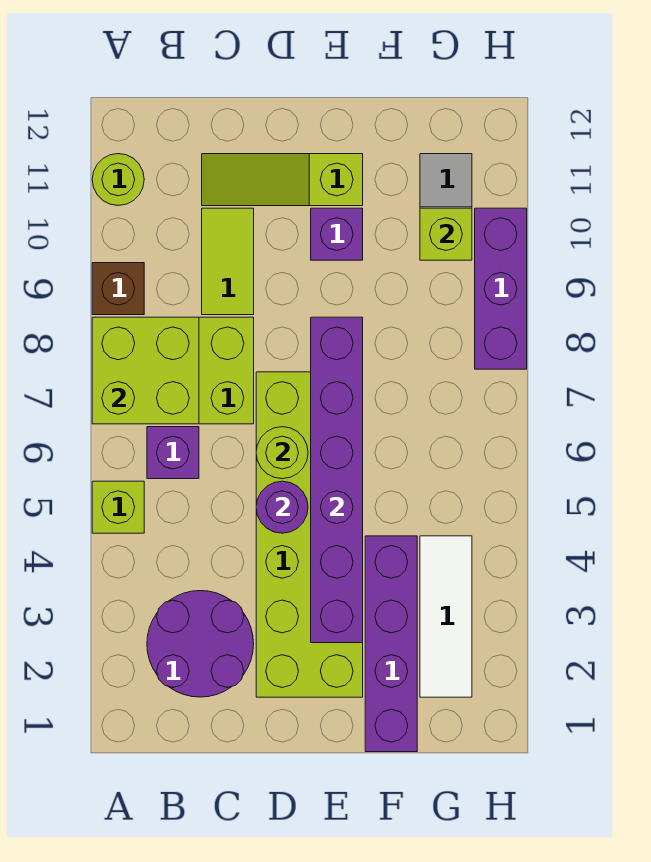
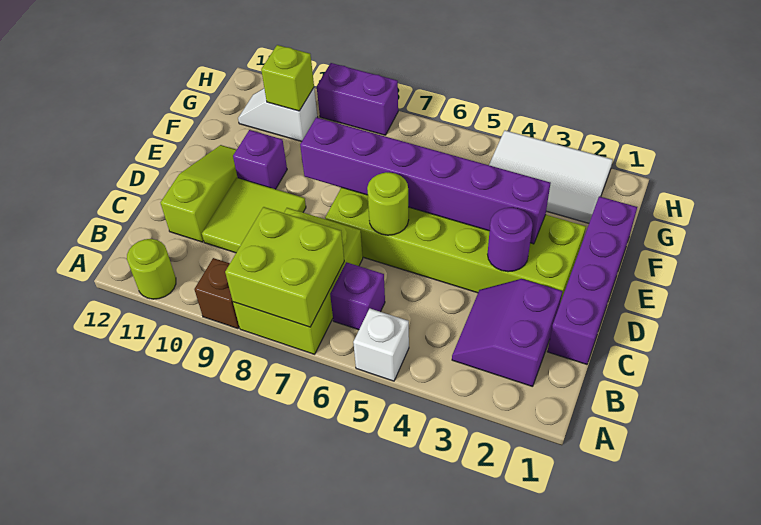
lime brick A5 level 1 -> white brick A5 level 1
purple round brick B2:C3 level 1 -> purple slope B2:C3 level 1 top 2
lime tile C9:C10 level 1 -> lime tile C9:D10 level 1
lime slope C11:E11 level 1 top E -> lime slope C11:E11 level 1 top C
purple round brick D5 level 2 -> purple round brick D3 level 2
purple brick F1:F4 level 1 -> purple brick C1:F1 level 1
white tile G2:G4 level 1 -> white tile G2:H4 level 1
purple brick H8:H10 level 1 -> purple brick H8:H9 level 1

